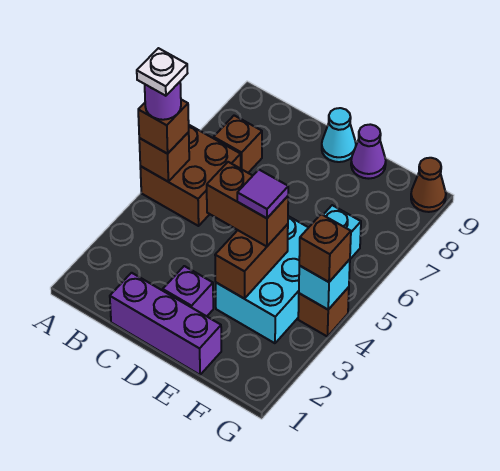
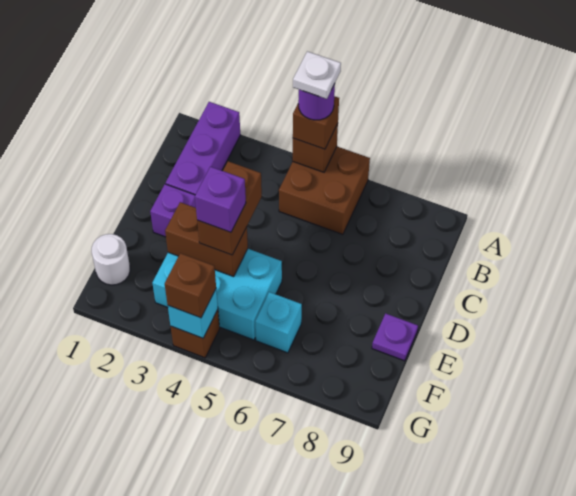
brown brick B7 level 1 -> none
purple brick C1:E1 level 1 -> purple brick A2:C2 level 1
cyan cone D9 level 1 -> none
purple tile E4 level 4 -> purple brick E4 level 4
purple cone E9 level 1 -> purple plate E9 level 1
none -> white round brick F1 level 1
brown cone G9 level 1 -> none

